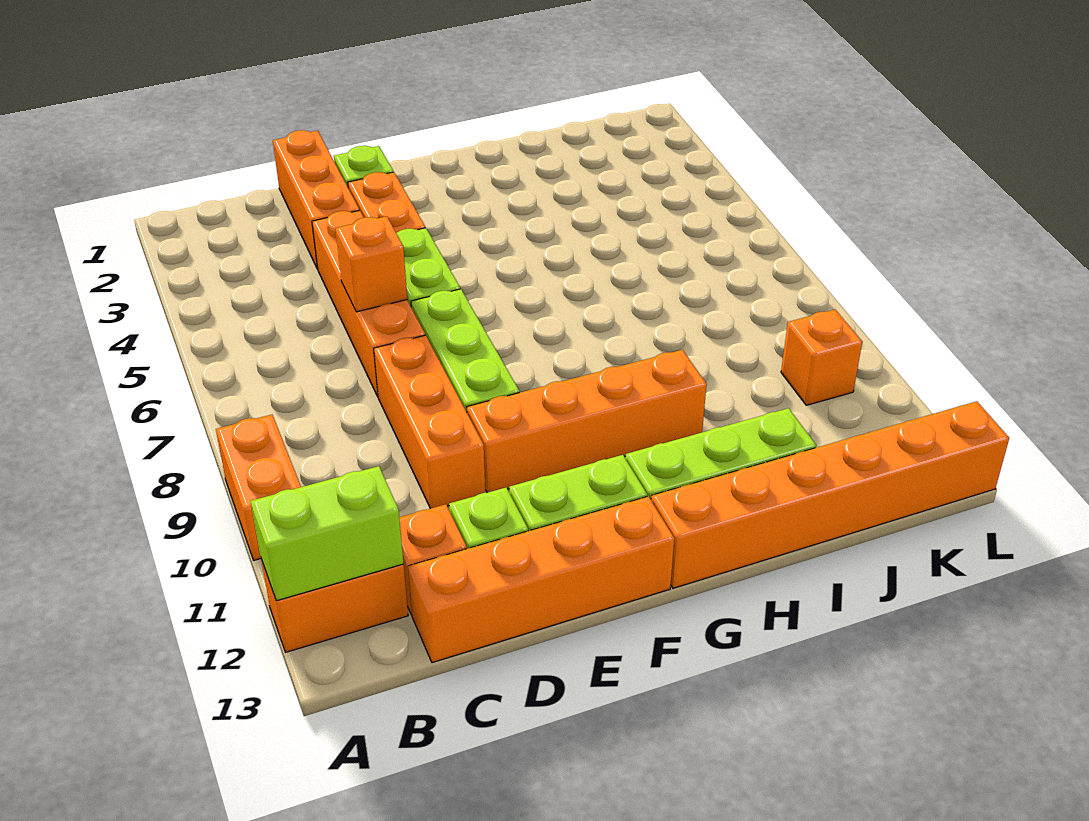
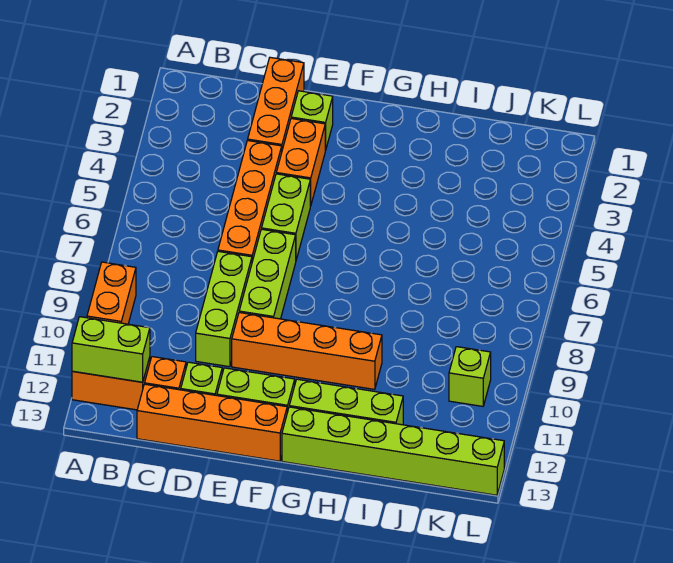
orange brick D6 level 2 -> none
orange brick D8:D10 level 1 -> lime brick D8:D10 level 1
orange brick G13:L13 level 1 -> lime brick G13:L13 level 1
orange brick K10 level 1 -> lime brick K10 level 1

